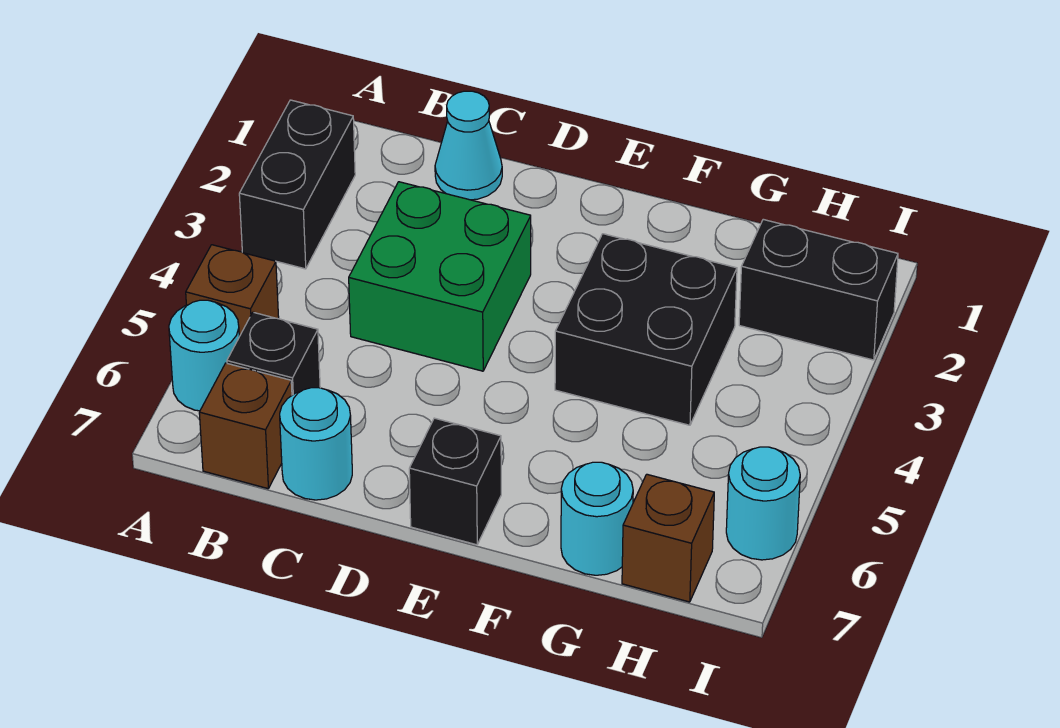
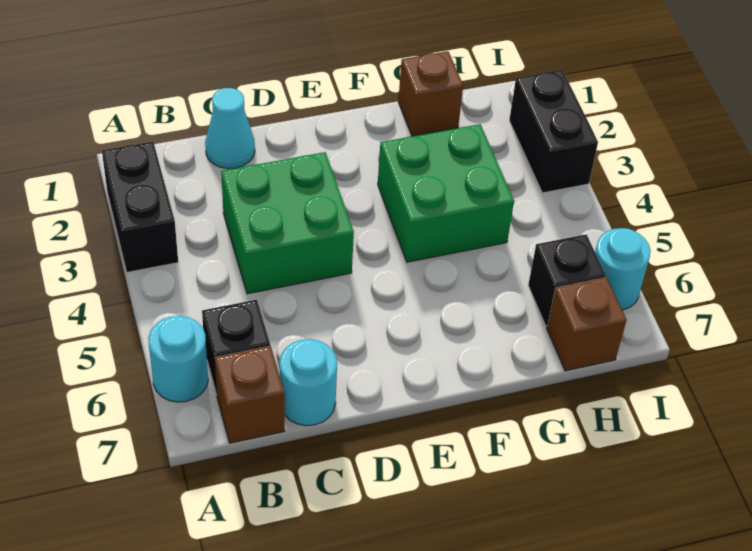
brown brick A5 level 1 -> brown brick G1 level 1
black brick E7 level 1 -> black brick H6 level 1
black brick F3:G4 level 1 -> green brick F3:G4 level 1
cyan round brick G7 level 1 -> none
black brick H2:I2 level 1 -> black brick I2:I3 level 1

